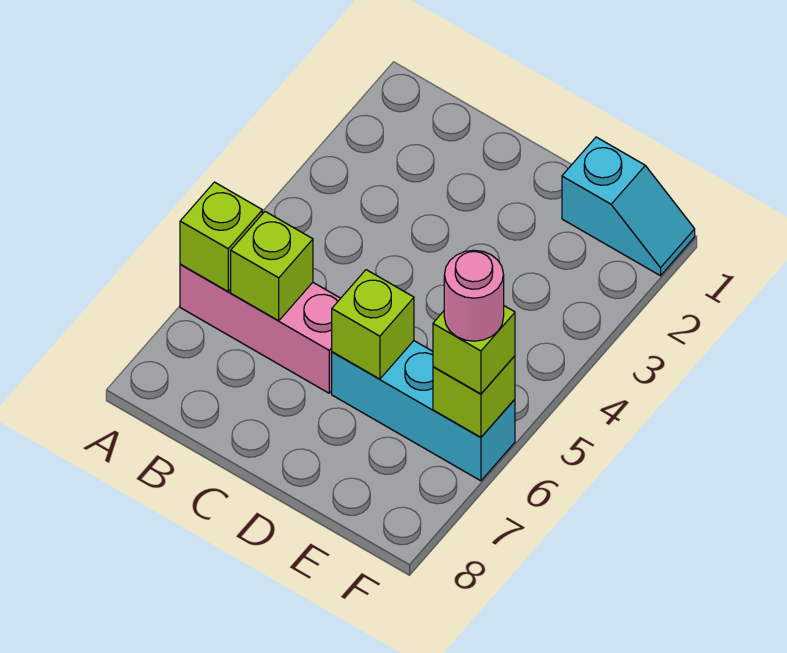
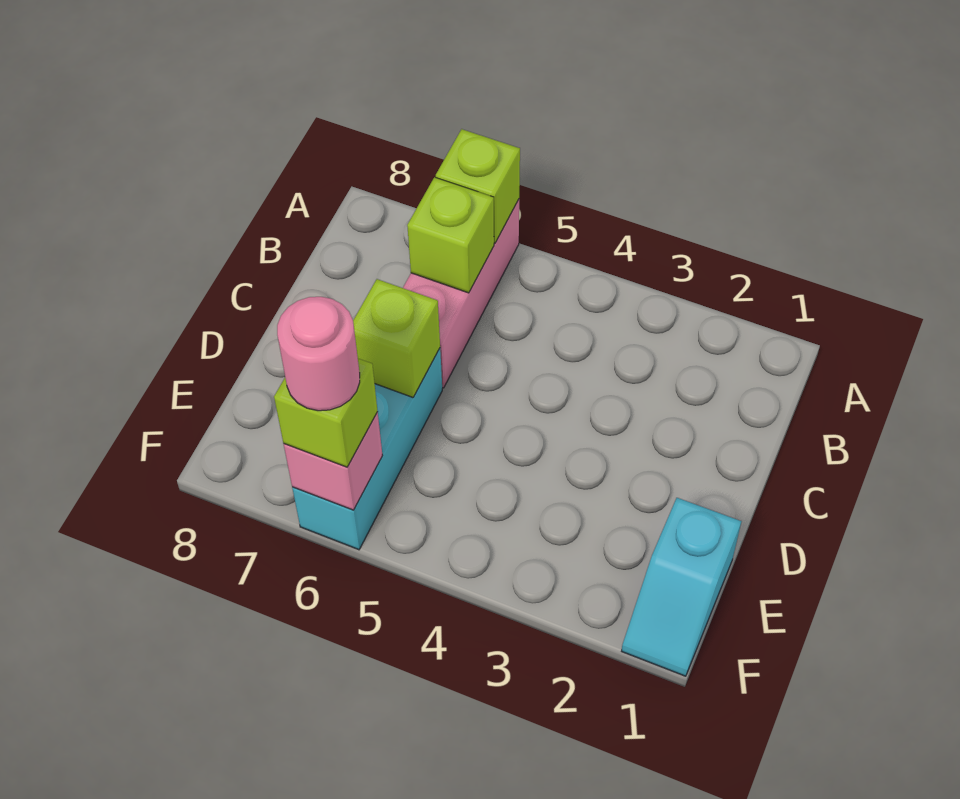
lime brick F6 level 2 -> pink brick F6 level 2

